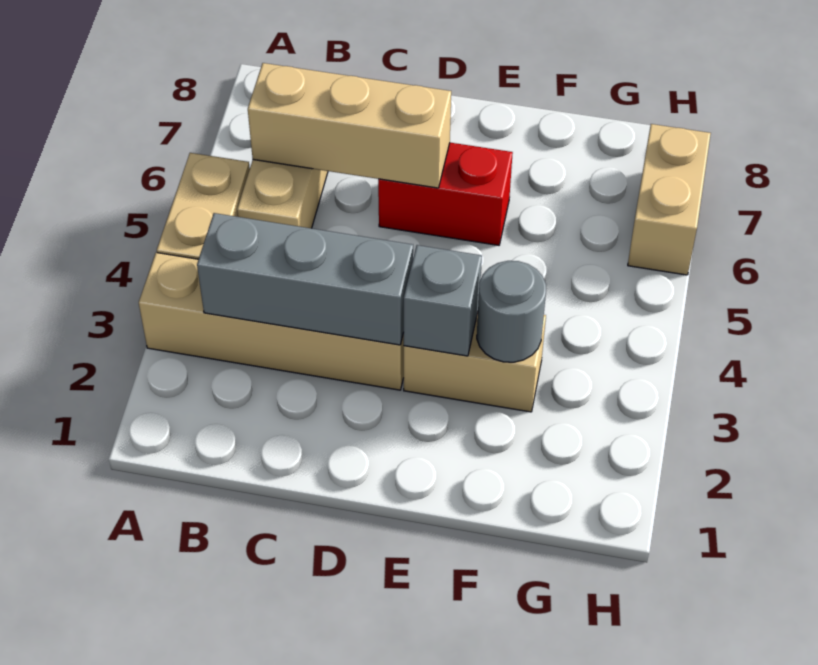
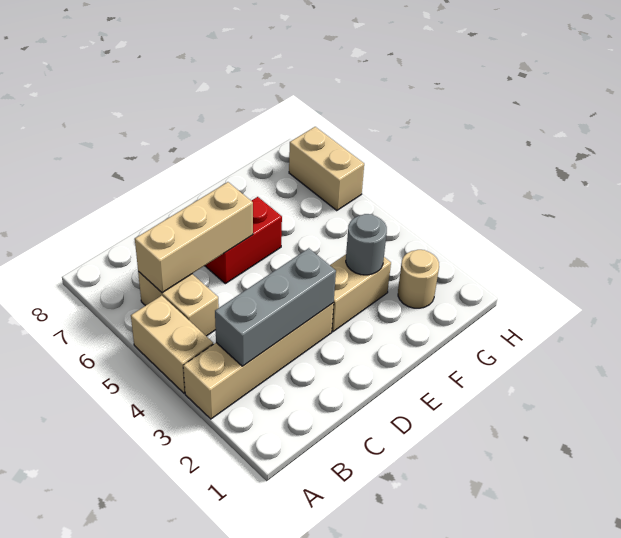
grey brick E3 level 2 -> none
none -> tan round brick G2 level 1

